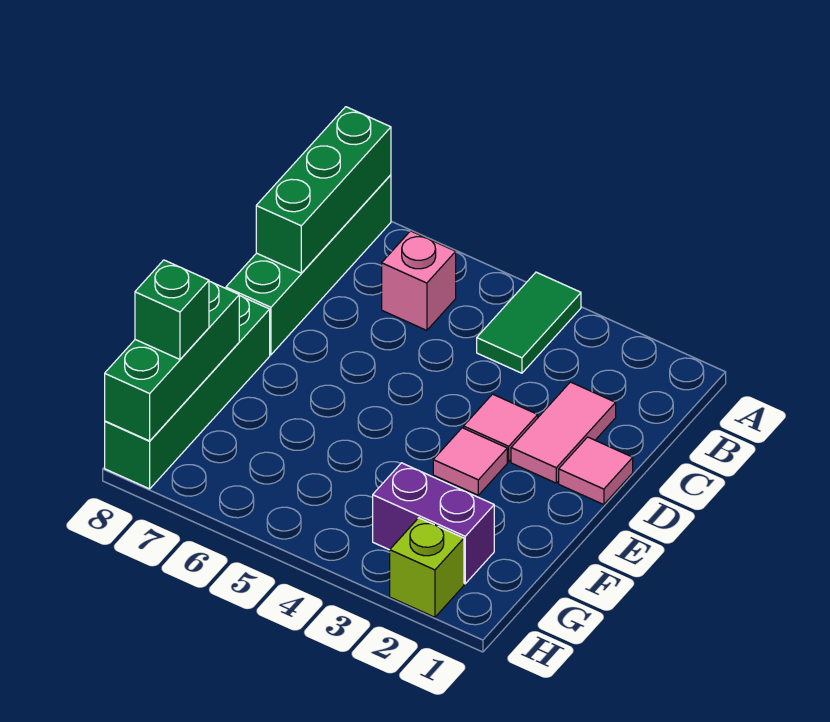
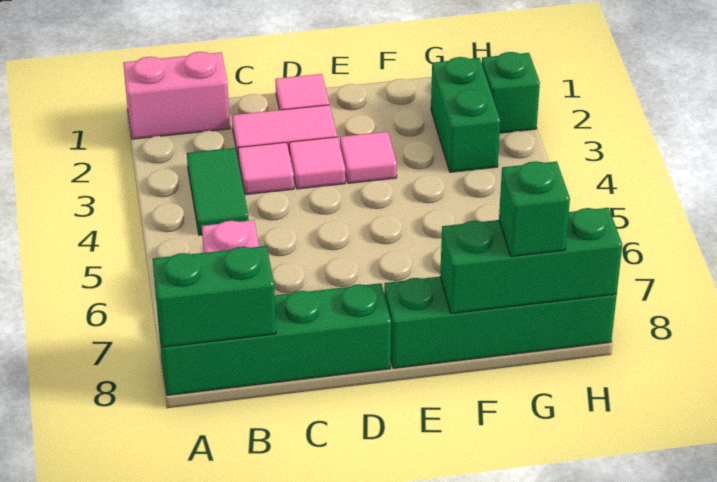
none -> pink brick A1:B1 level 1
green tile A4:B4 level 1 -> green tile B3:B4 level 1
green brick A8:C8 level 2 -> green brick A8:B8 level 2
none -> pink tile C3 level 1
purple brick G2:G3 level 1 -> green brick G2:G3 level 1
lime brick H2 level 1 -> green brick H2 level 1

